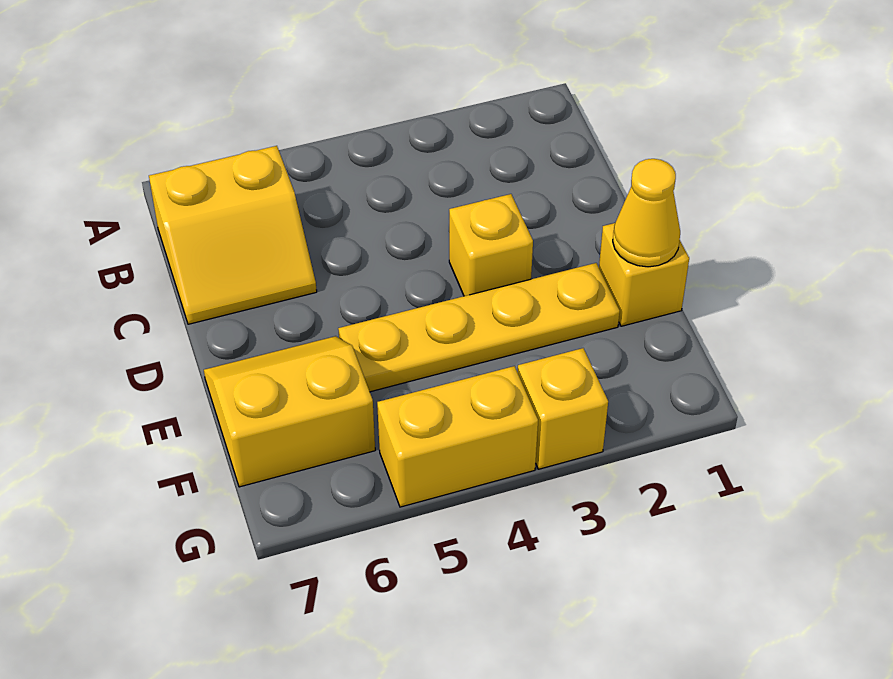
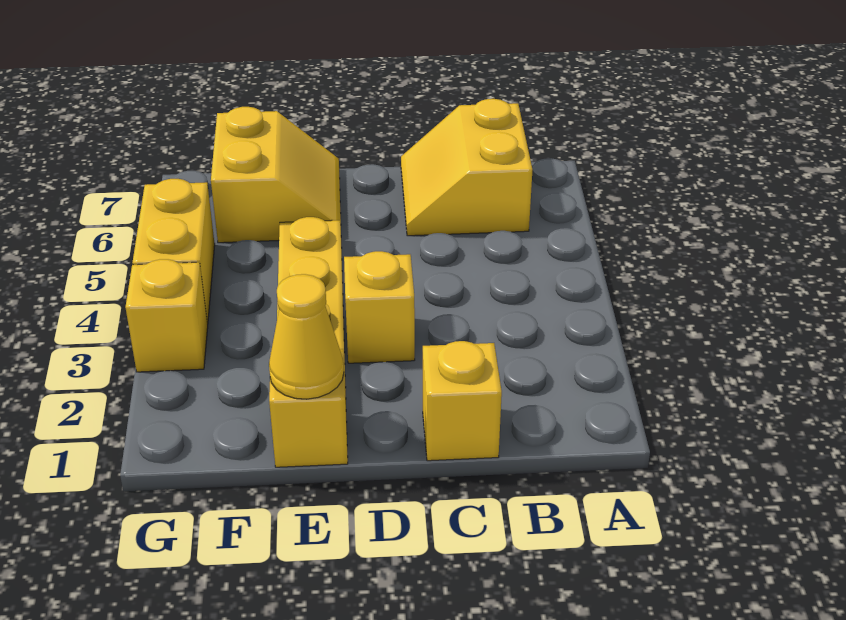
none -> yellow brick C1 level 1

